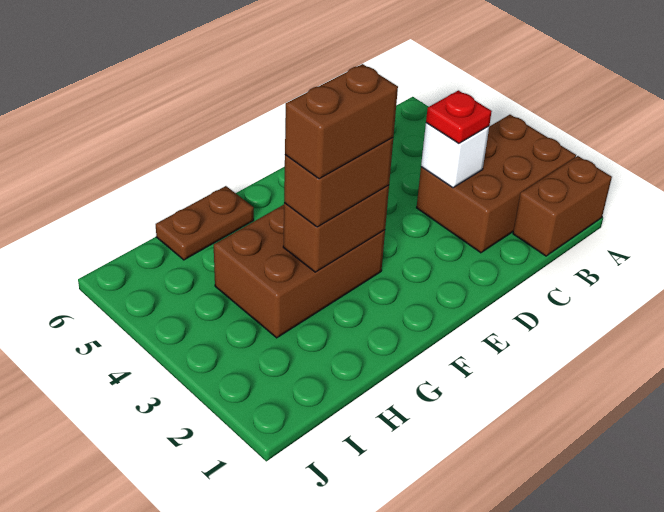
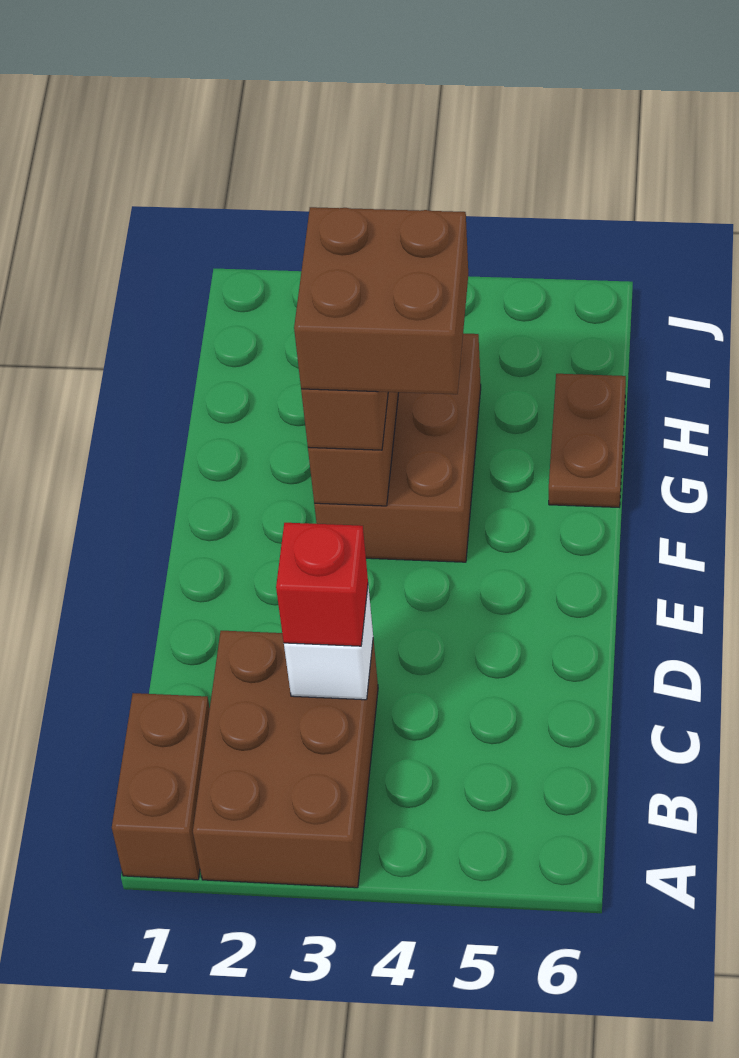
red plate C3 level 3 -> red brick C3 level 3
brown brick F3:G3 level 4 -> brown brick F3:G4 level 4

